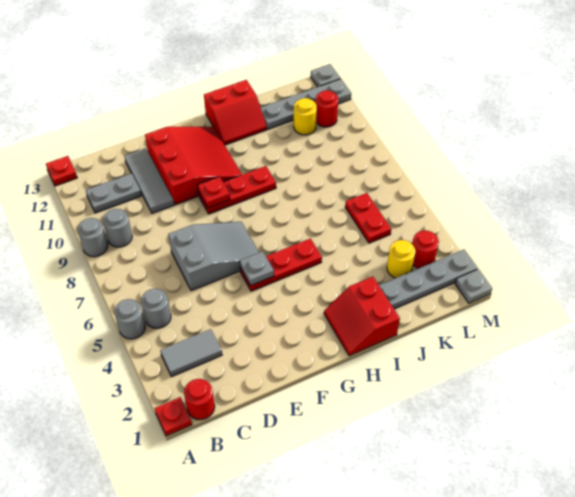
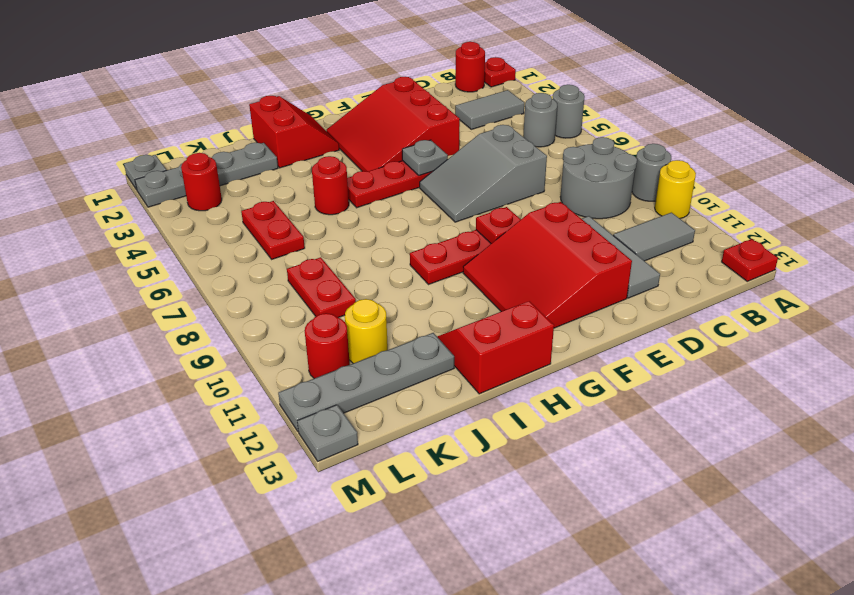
grey round brick B9 level 1 -> grey round brick B8:C9 level 1
grey plate B11:C11 level 1 -> grey tile B11:C11 level 1
none -> red slope E2:G4 level 1 top E
none -> red round brick I5 level 1
yellow round brick K3 level 1 -> yellow round brick A10 level 1
none -> red plate K8:K9 level 1

